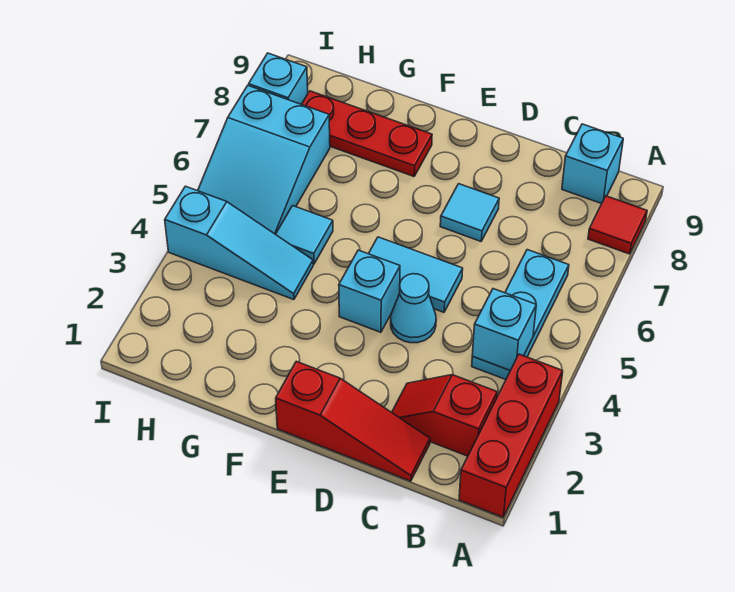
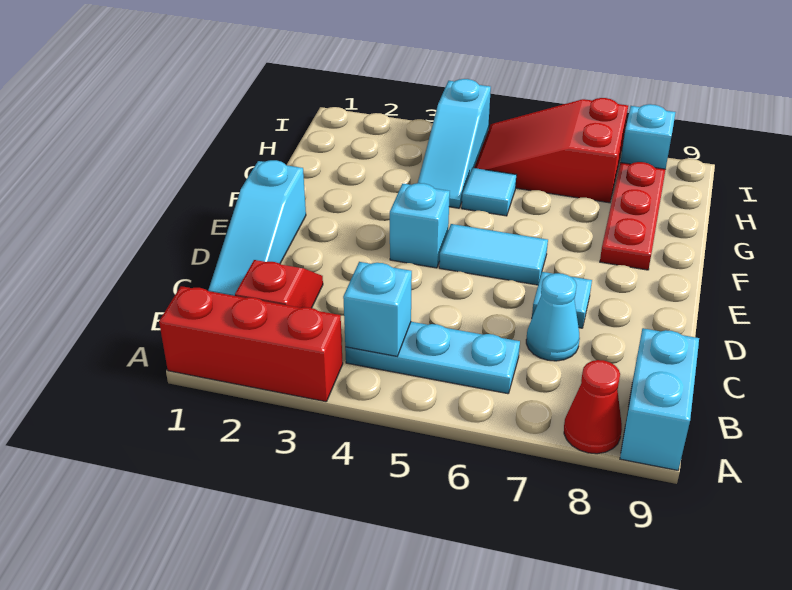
red tile A8 level 1 -> red cone A8 level 1
cyan brick B9 level 1 -> cyan brick A9:B9 level 1
red slope C1:E1 level 1 top E -> cyan slope C1:E1 level 1 top E
cyan cone D4 level 1 -> cyan cone C7 level 1
cyan tile D5:E5 level 1 -> cyan tile E5:E6 level 1
cyan slope H5:I7 level 1 top 7 -> red slope H5:I7 level 1 top 7

